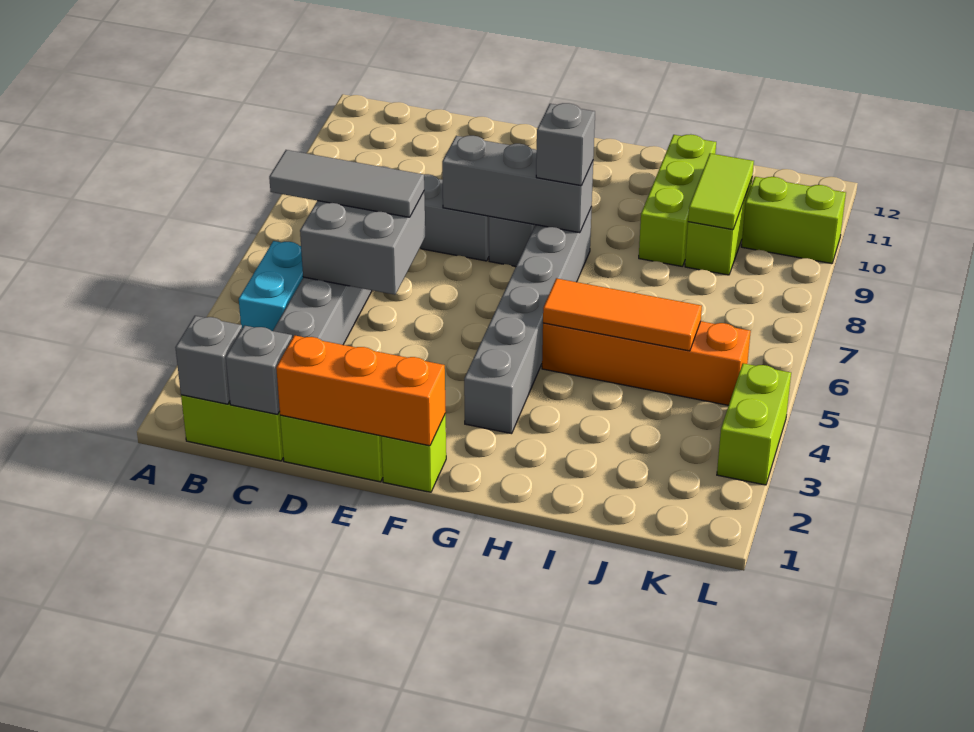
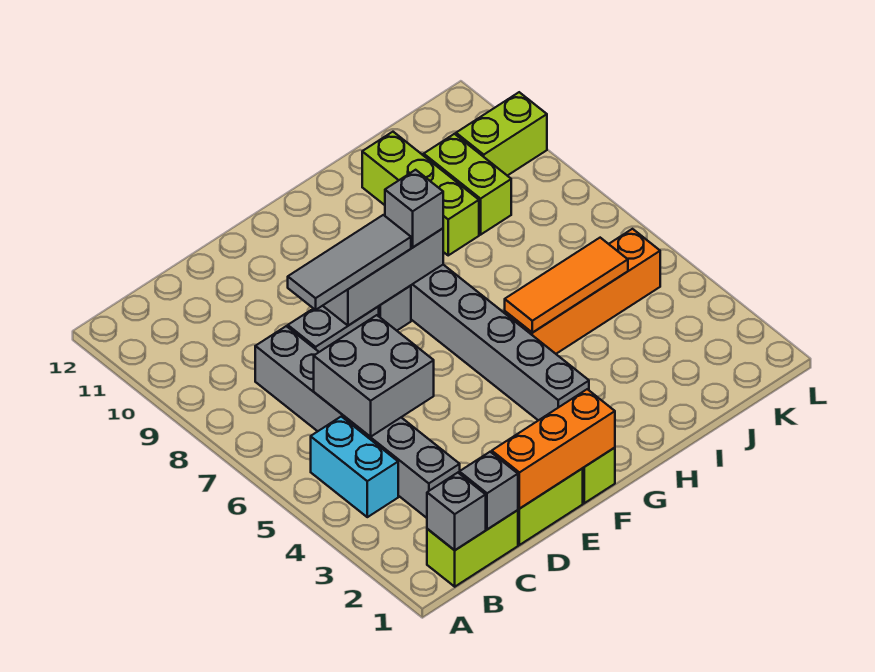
grey tile B6:D6 level 3 -> grey tile D8:F8 level 3
lime tile J9:J10 level 2 -> none
lime brick L3:L4 level 1 -> none

